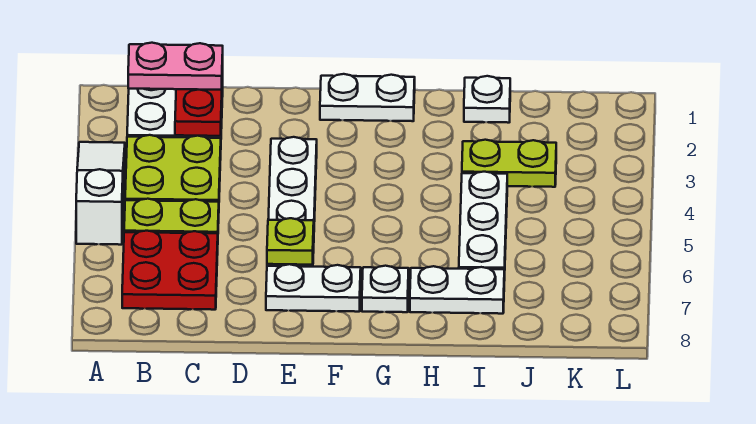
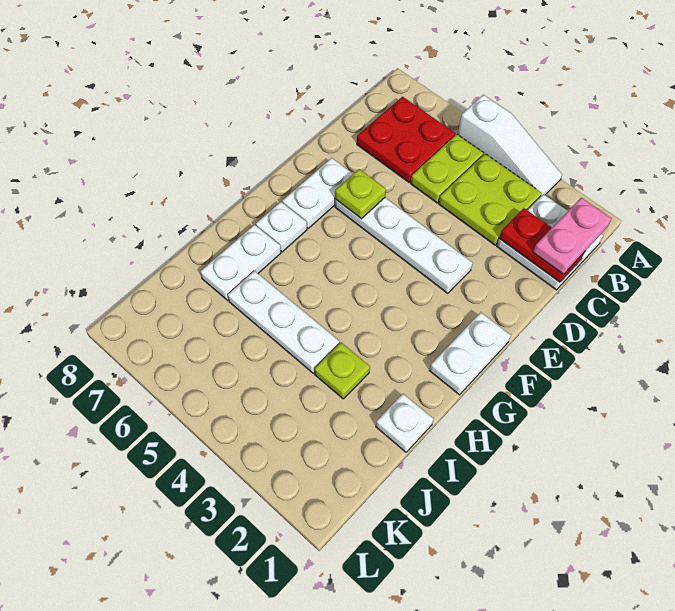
lime plate I3:J3 level 1 -> lime plate I3 level 1

